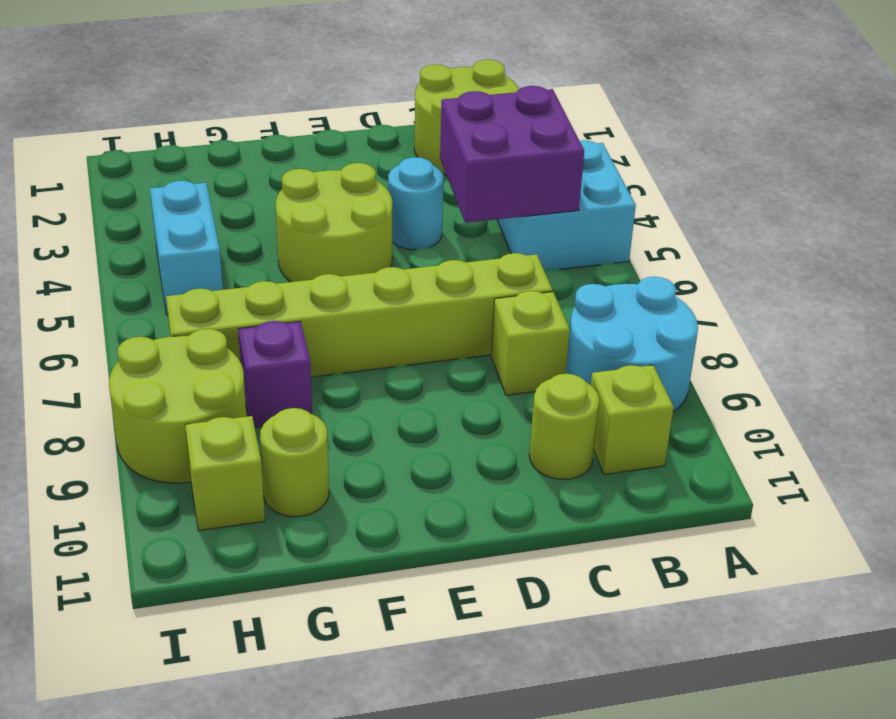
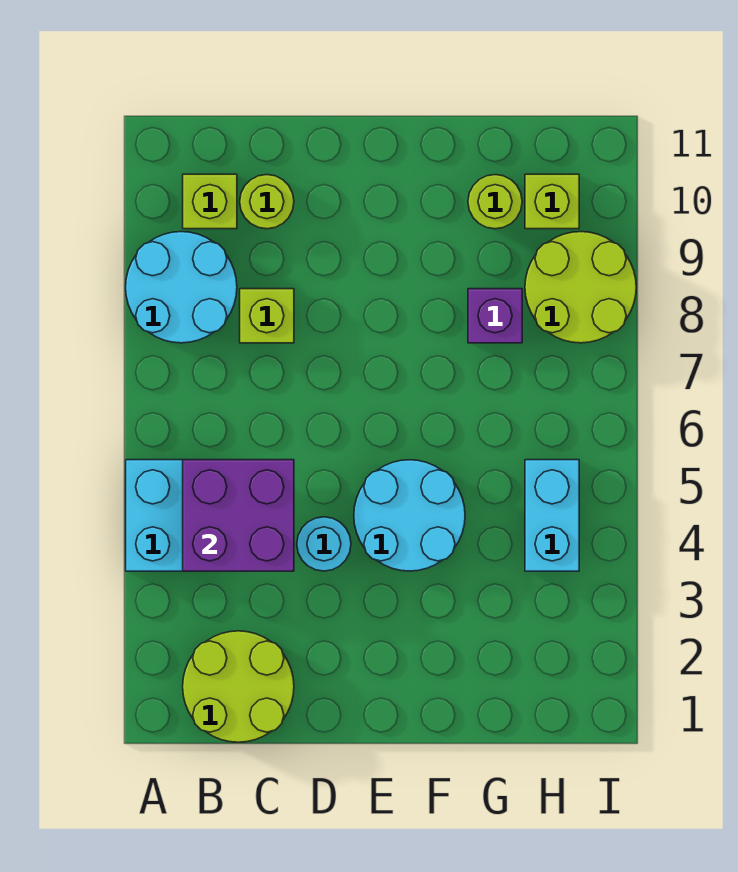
lime brick C7:H7 level 1 -> none
lime round brick E4:F5 level 1 -> cyan round brick E4:F5 level 1

